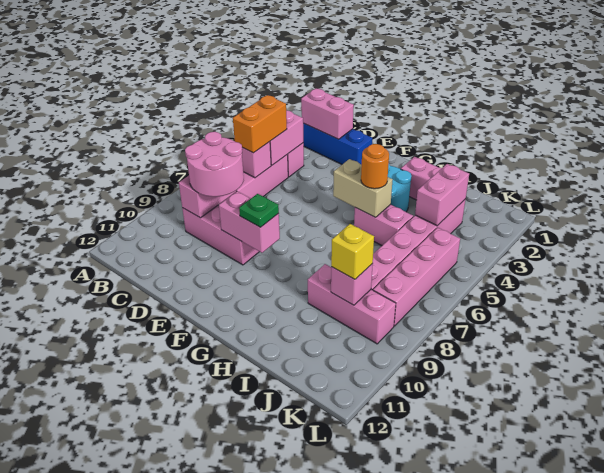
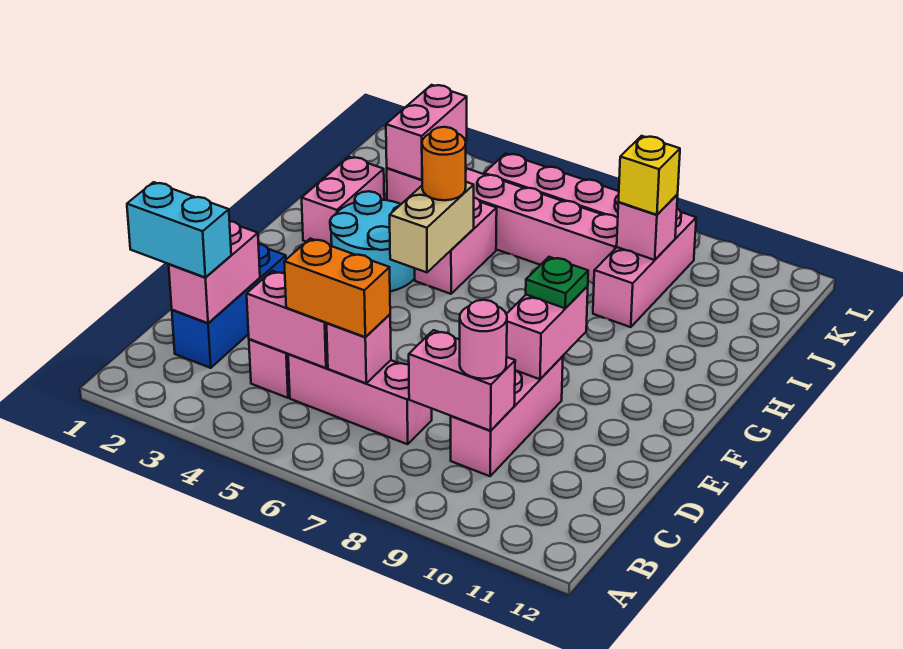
none -> cyan brick C1:C2 level 3
pink round brick C8:D9 level 3 -> pink round brick C9 level 3
pink brick J3:J4 level 2 -> pink brick J3:K3 level 2

